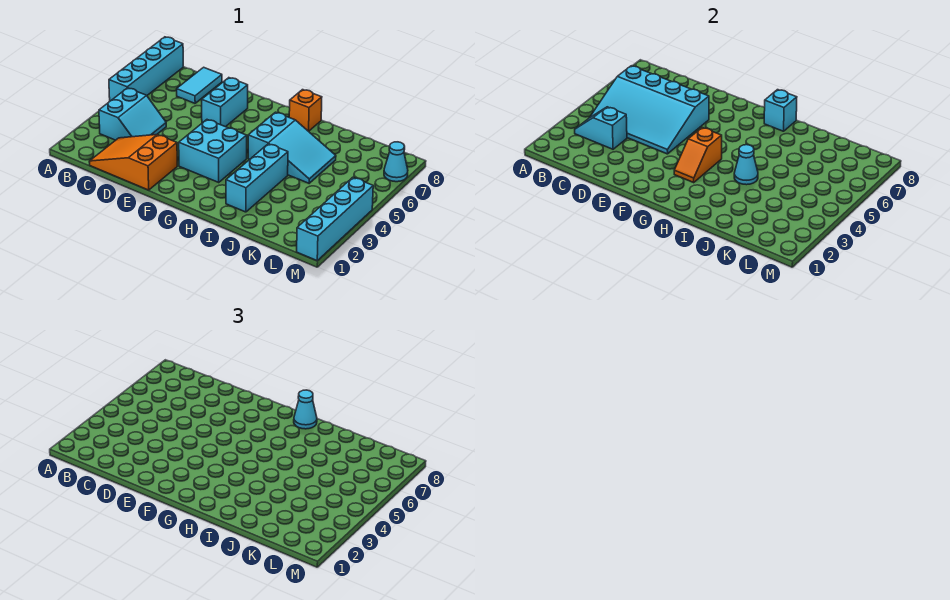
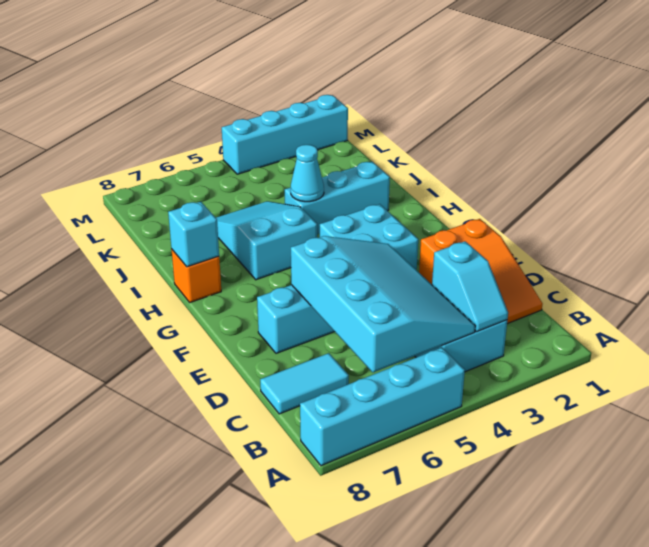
orange slope G3:G4 level 2 top 4 -> none
cyan cone H8 level 3 -> none
cyan cone M7 level 1 -> none

